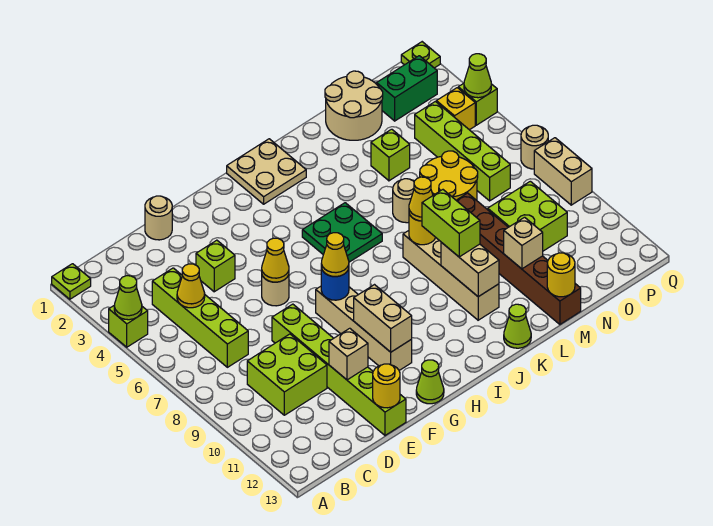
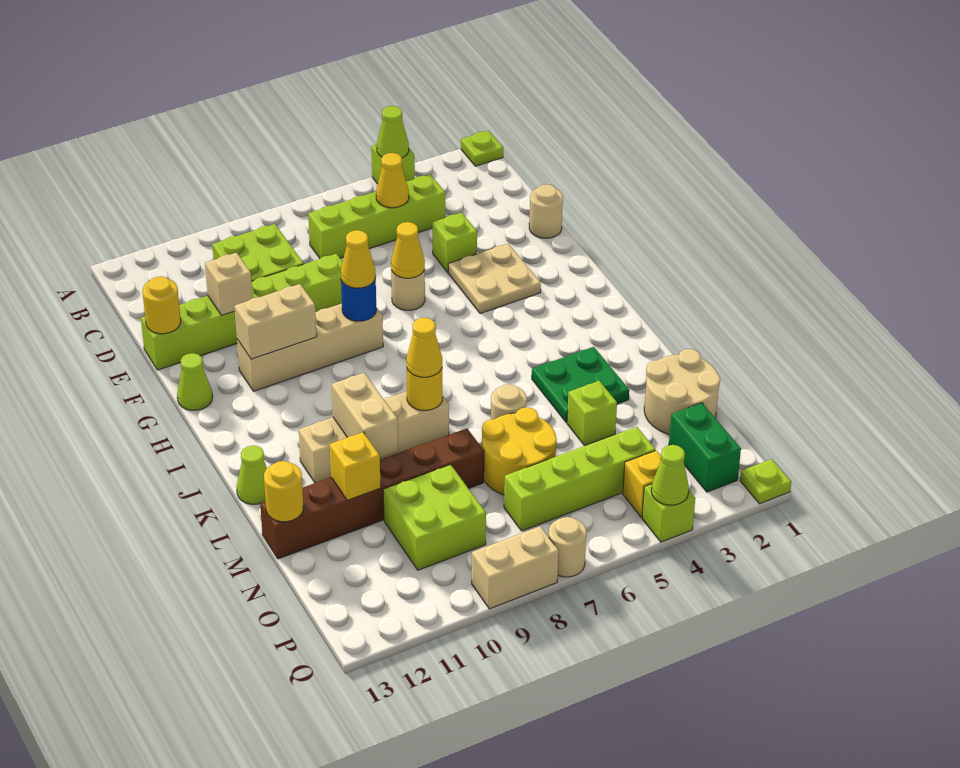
tan plate I1:J2 level 1 -> tan plate F3:G4 level 1
green plate I5:J6 level 1 -> green plate K3:L4 level 1
lime brick K9:K10 level 3 -> none
tan brick K10:K11 level 2 -> tan brick K10:L10 level 2
tan brick M11 level 2 -> yellow brick M11 level 2

